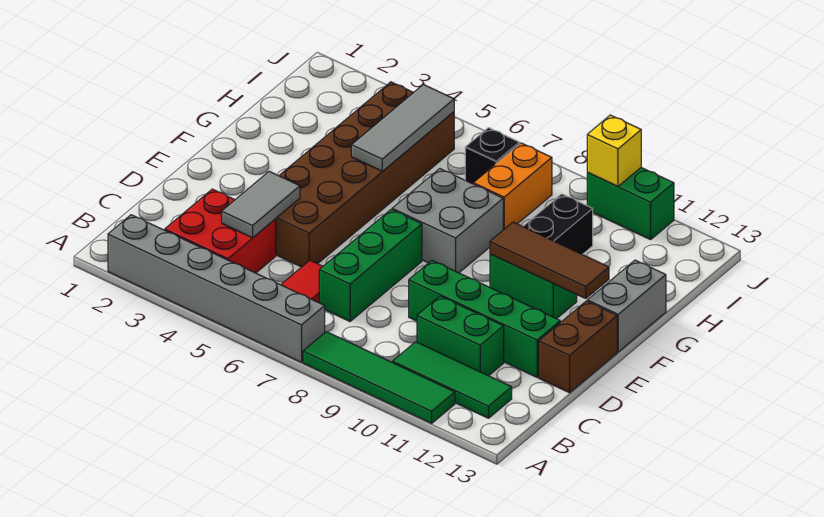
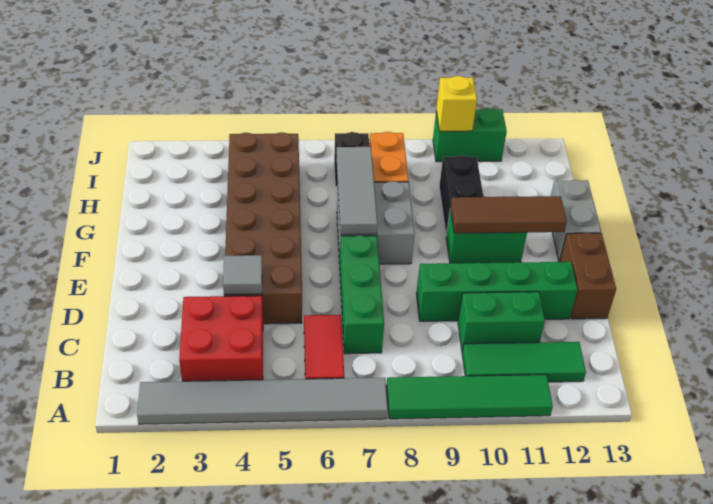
grey brick A2:A7 level 1 -> grey tile A2:A7 level 1
grey tile C4:D4 level 2 -> grey tile D4 level 2
grey tile G5:I5 level 2 -> grey tile F7:H7 level 2

